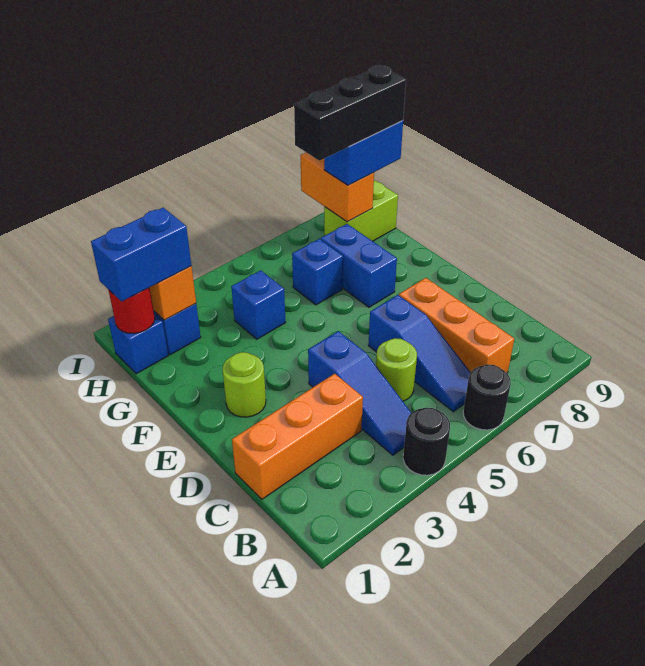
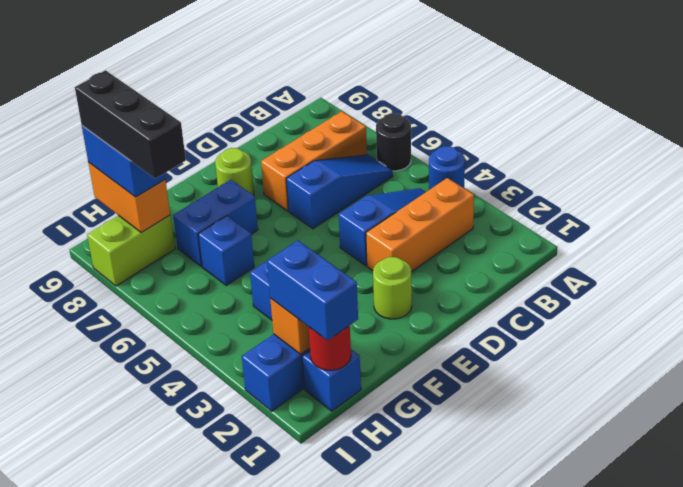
black round brick A4 level 1 -> blue round brick A4 level 1
orange brick C1:C3 level 1 -> orange brick B3:D3 level 1
lime round brick C5 level 1 -> lime round brick E8 level 1
lime brick H8:H9 level 1 -> lime brick H8:I8 level 1
orange brick H8:I8 level 2 -> orange brick H8:H9 level 2

